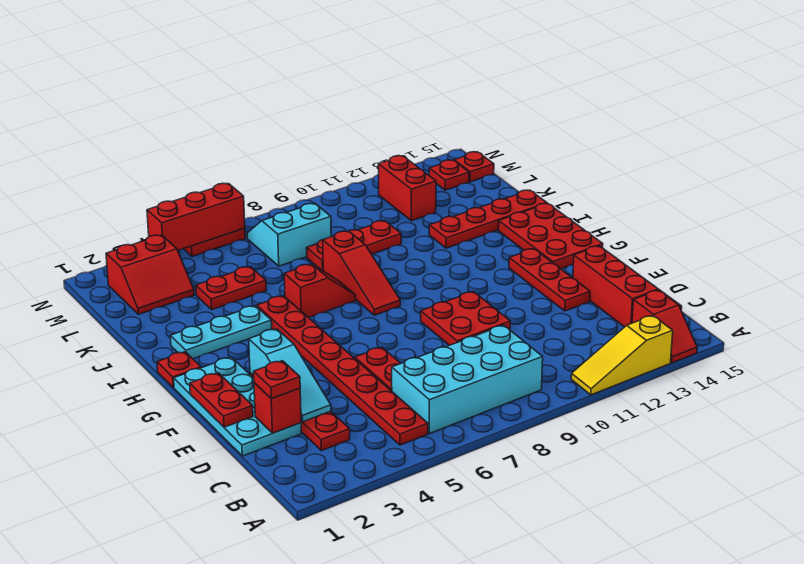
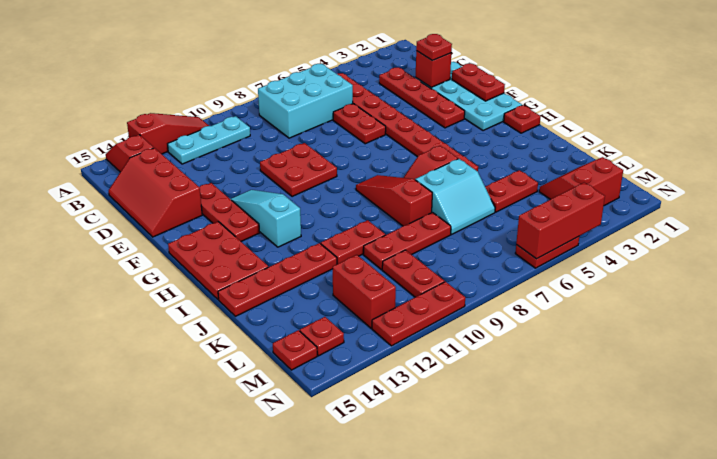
yellow slope A11:A13 level 1 top 13 -> red slope A11:A13 level 1 top 13
cyan brick B6:C9 level 1 -> cyan brick B6:C8 level 1
cyan slope D3:F3 level 2 top F -> cyan slope F12:H12 level 1 top H
cyan plate I2:I4 level 1 -> cyan plate B10:B12 level 1
none -> red plate J10:J11 level 1
cyan slope L7:M8 level 1 top L -> cyan slope J6:K7 level 1 top J
none -> red plate L10:M10 level 1
none -> red plate N10:N12 level 1

